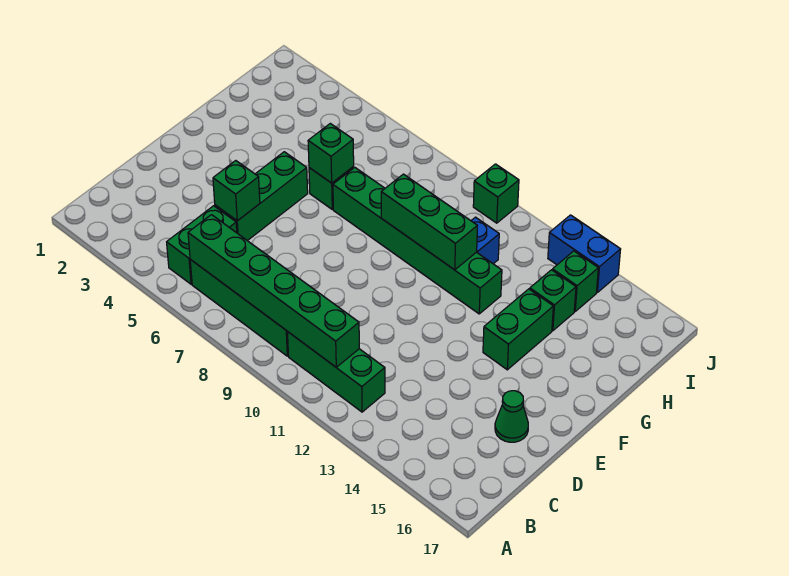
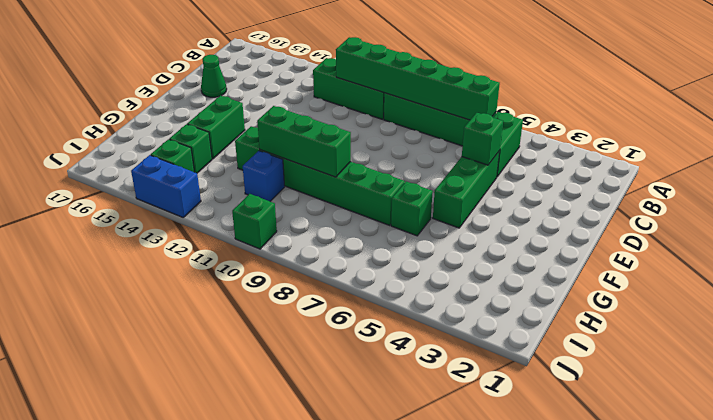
green brick G6 level 2 -> none

